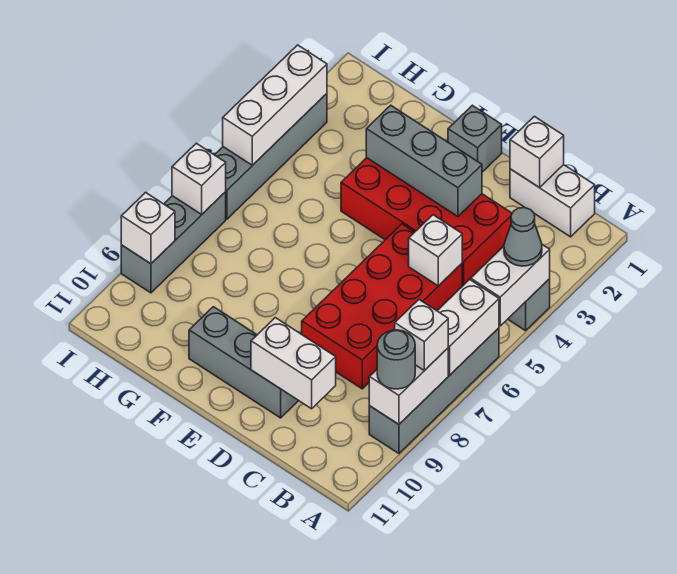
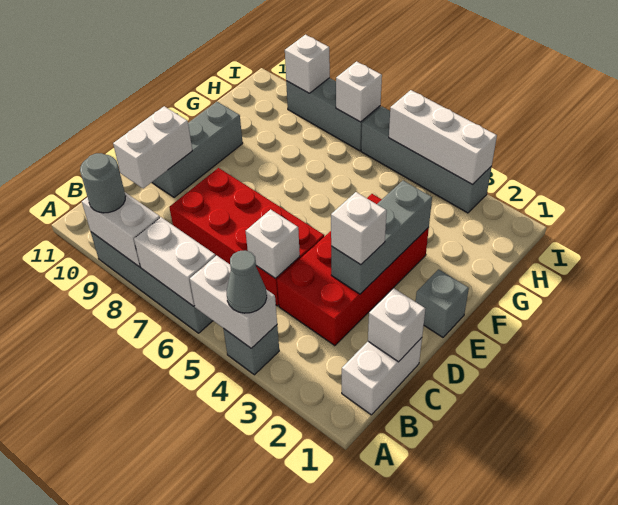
white brick A8 level 3 -> white brick D3 level 3

